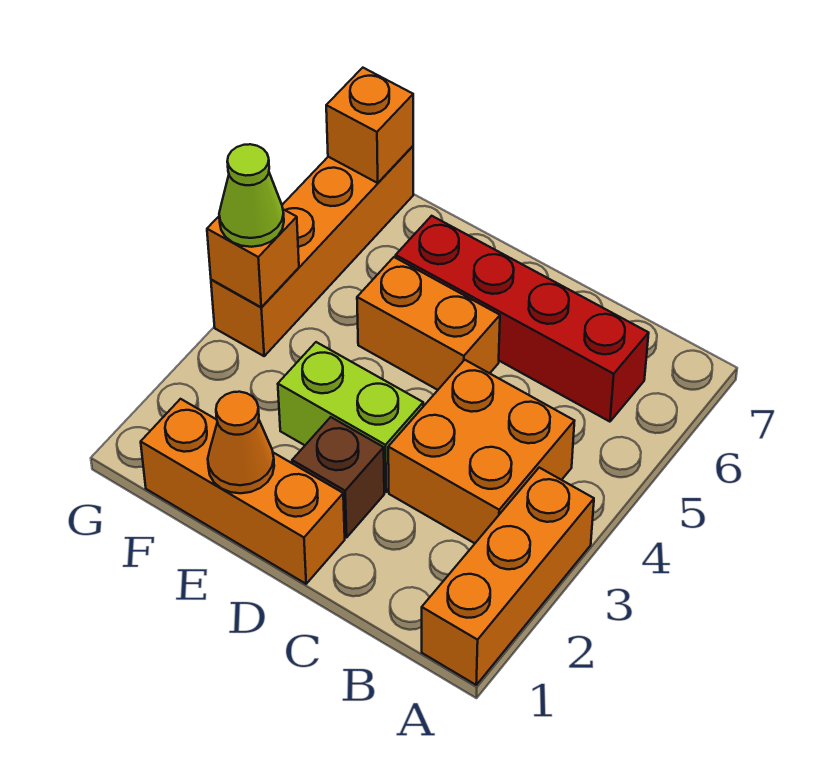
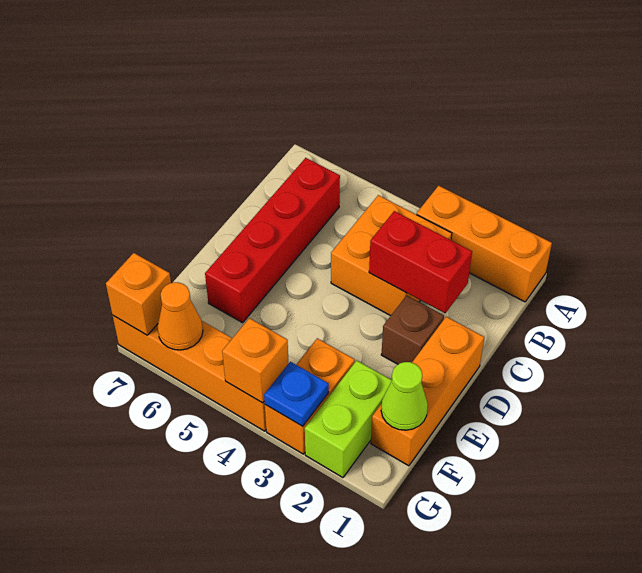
none -> red brick C2:C3 level 2
lime brick D3:E3 level 1 -> lime brick F2:G2 level 1
orange brick D5:E5 level 1 -> orange brick F3:G3 level 1
orange cone E1 level 2 -> orange cone G6 level 2
none -> blue plate G3 level 2
lime cone G4 level 3 -> lime cone F1 level 2

